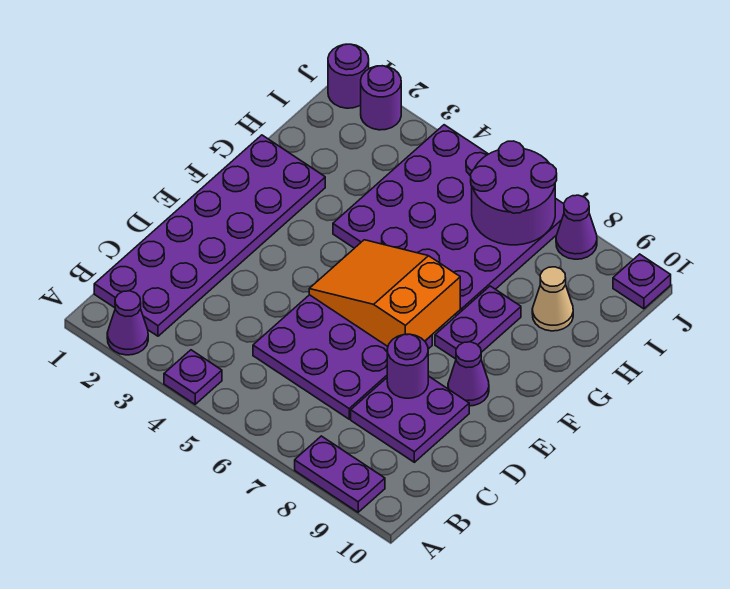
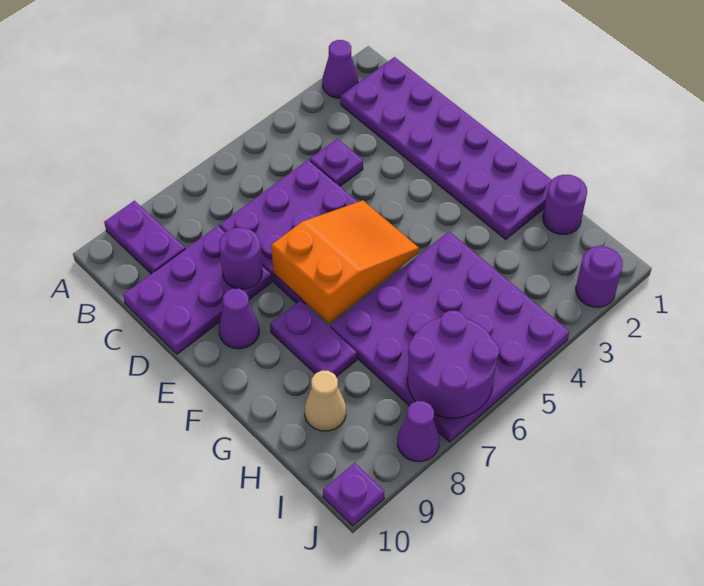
purple plate A4 level 1 -> purple plate C4 level 1
purple plate A8:A9 level 1 -> purple plate A9:B9 level 1
purple plate C8:D9 level 1 -> purple plate C8:D10 level 1
purple round brick J1 level 1 -> purple round brick H1 level 1

